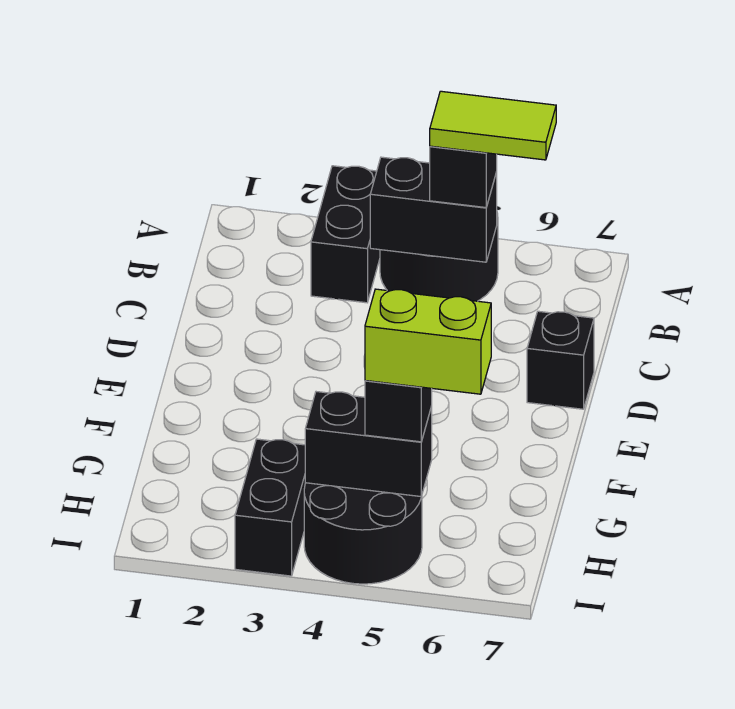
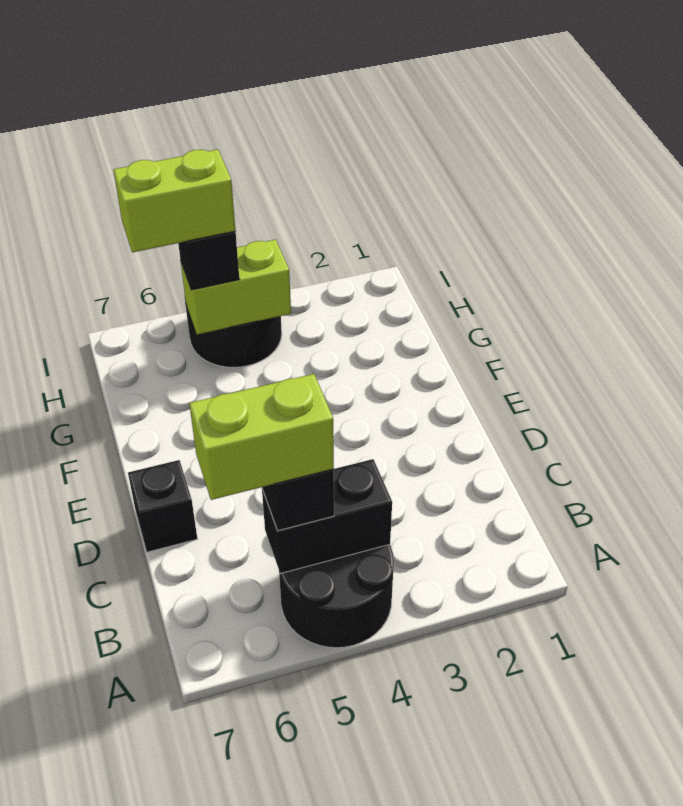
black brick A3:B3 level 1 -> none
lime tile B5:B6 level 4 -> lime brick B5:B6 level 4
black brick H3:I3 level 1 -> none
black brick H4:H5 level 2 -> lime brick H4:H5 level 2

